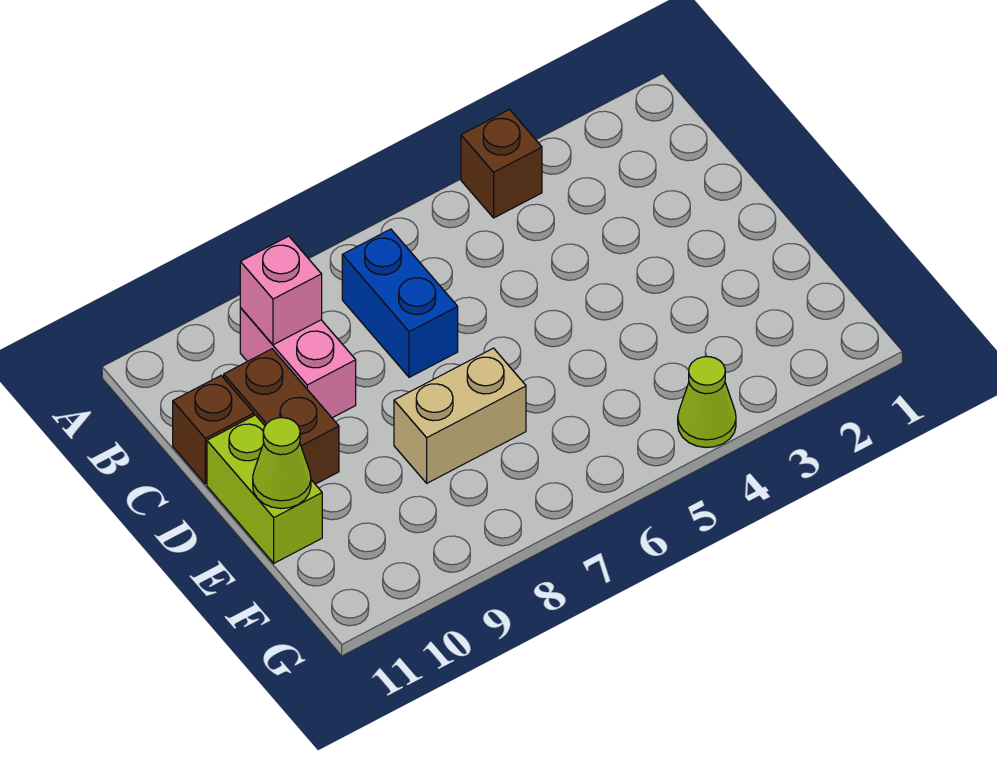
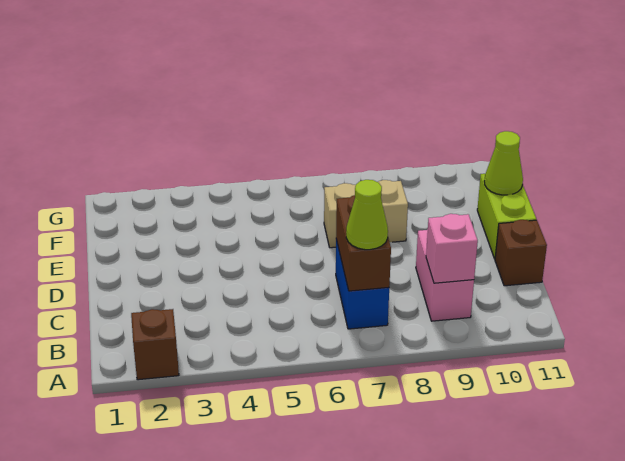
brown brick A4 level 1 -> brown brick A2 level 1
brown brick C10:D10 level 1 -> brown brick B7:C7 level 2
lime cone G4 level 1 -> lime cone B7 level 3

